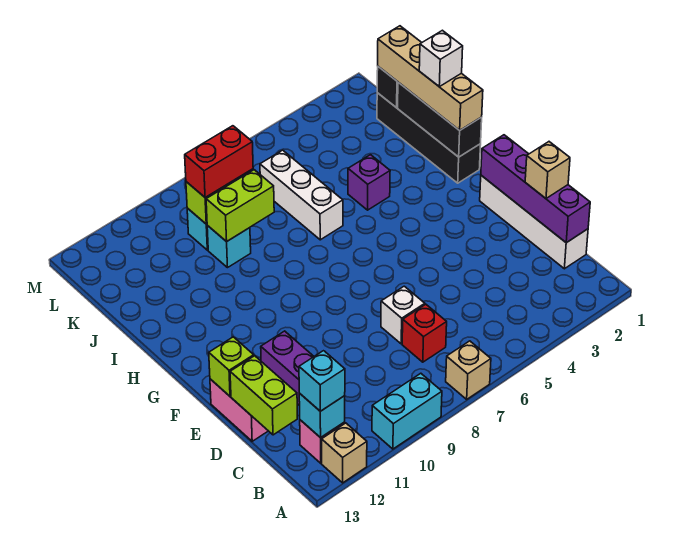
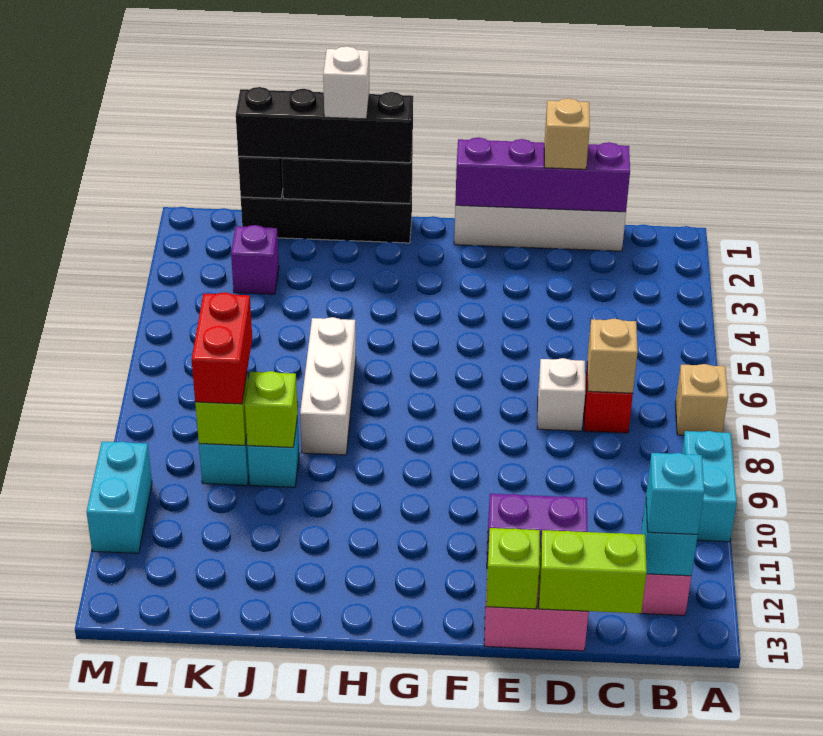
tan brick A12 level 1 -> tan brick C7 level 2
tan brick H1:K1 level 3 -> black brick H1:K1 level 3
purple brick I4 level 1 -> purple brick K3 level 1
white brick I6:K6 level 1 -> white brick I6:I8 level 1
lime brick J8:J9 level 2 -> lime brick J9 level 2
none -> cyan brick M10:M11 level 1

